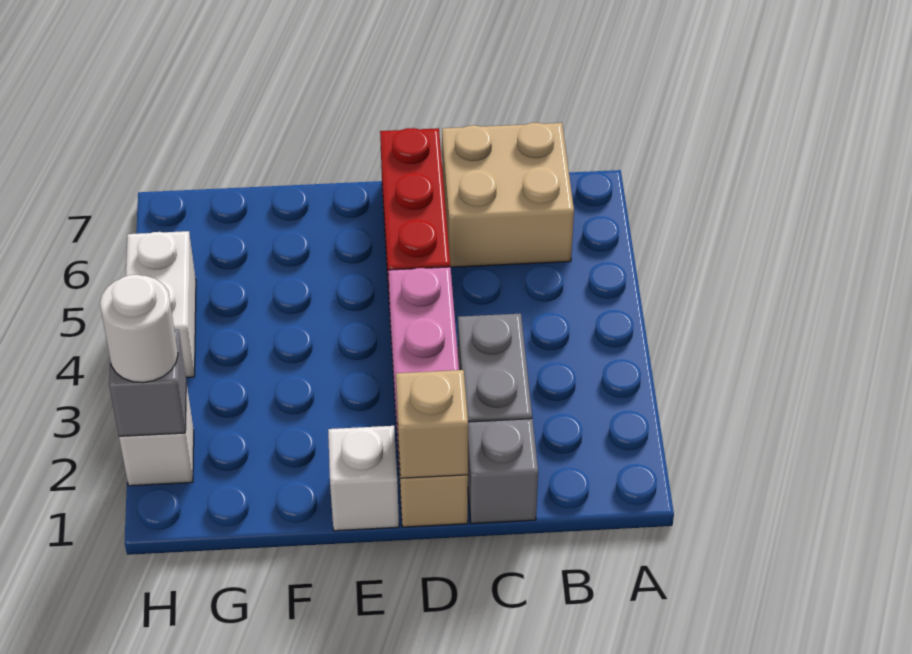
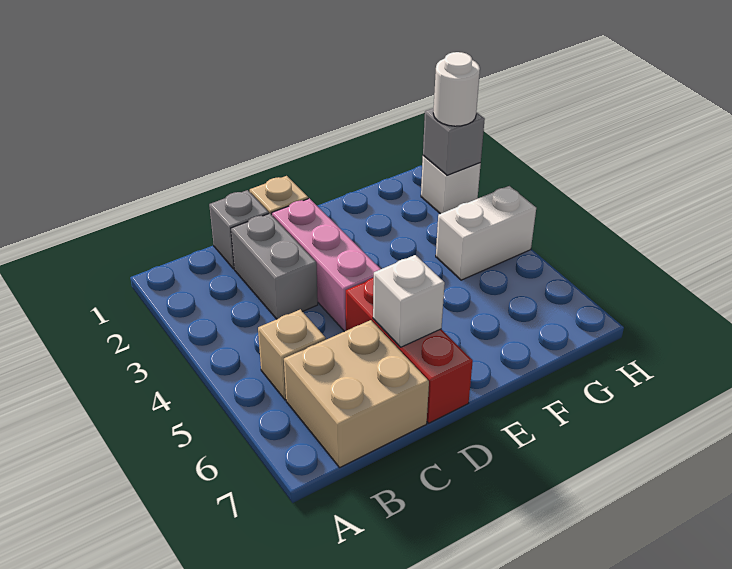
tan brick D1 level 2 -> tan brick B5 level 1
white brick E1 level 1 -> white brick D6 level 2
white brick H4:H5 level 1 -> white brick G4:H4 level 1

